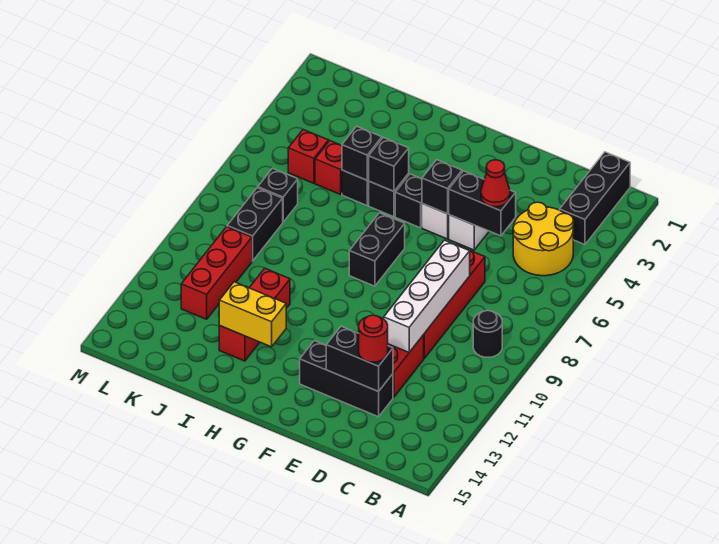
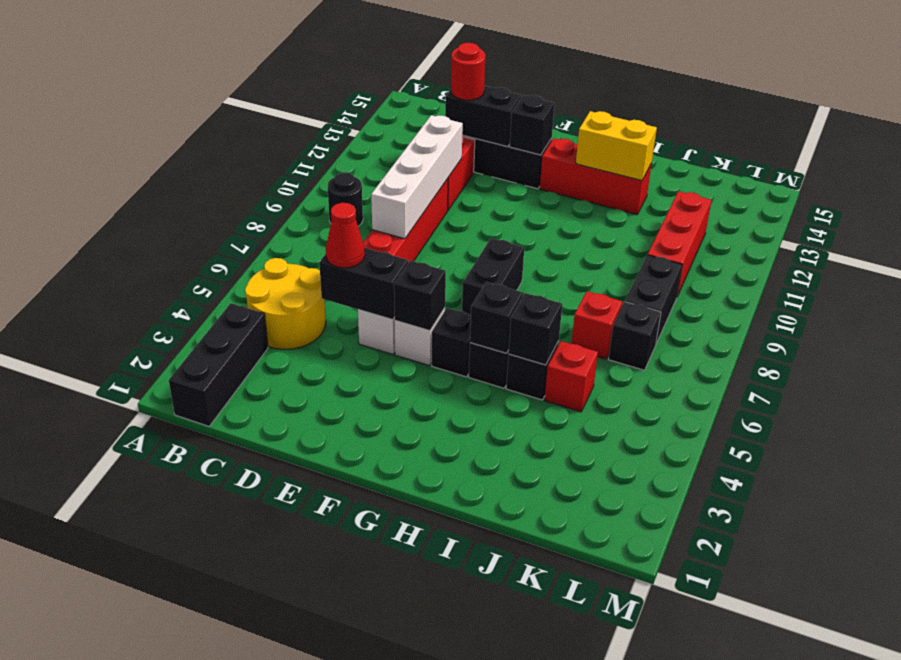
none -> black brick F13 level 2
red brick I11:I13 level 1 -> red brick G13:I13 level 1
red brick K5 level 1 -> red brick J7 level 1

